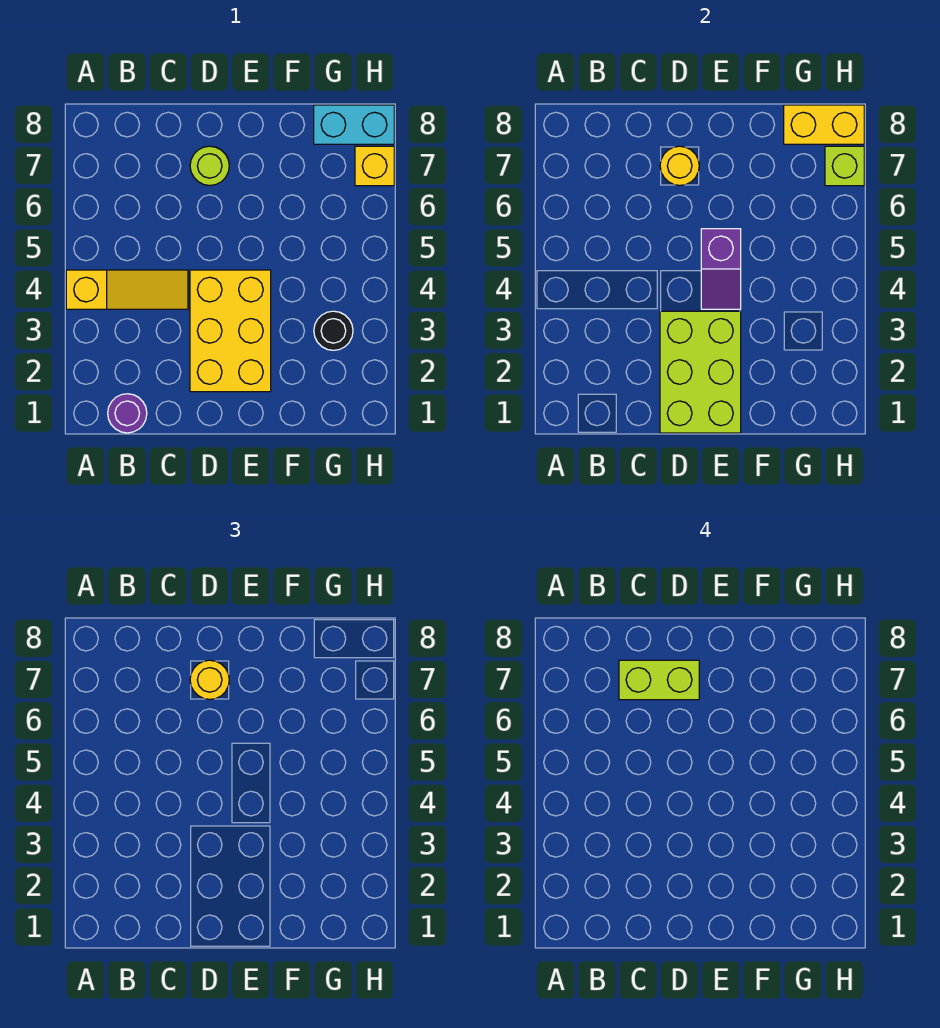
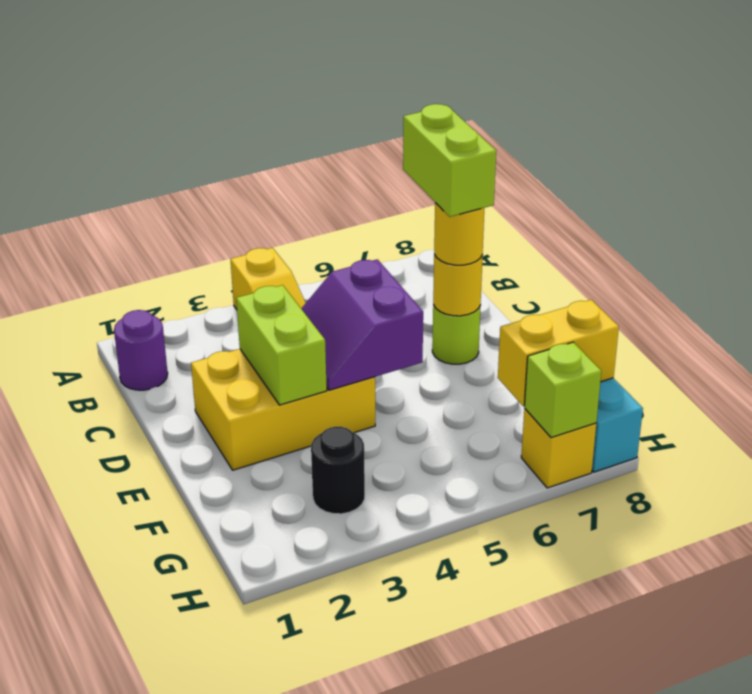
lime brick D1:E3 level 2 -> lime brick D3:E3 level 2
purple slope E4:E5 level 2 top 5 -> purple slope D4:E5 level 2 top 5
yellow brick G8:H8 level 2 -> yellow brick G7:G8 level 2

